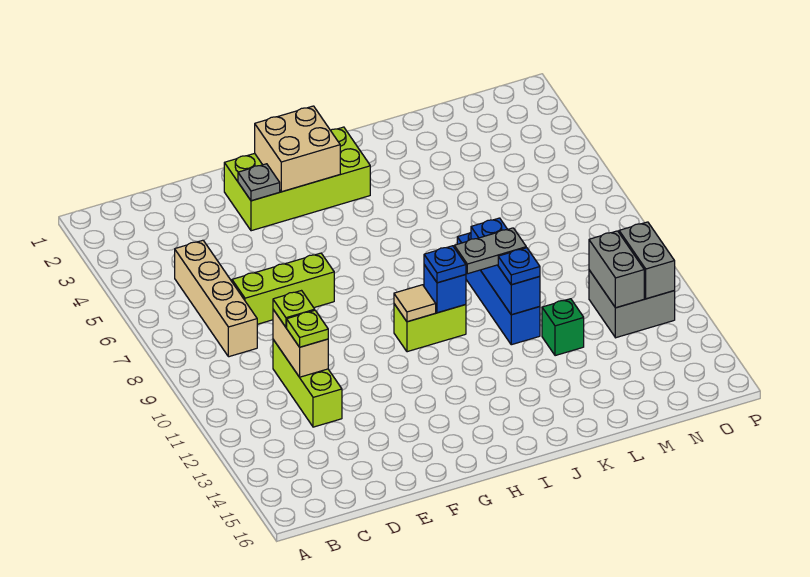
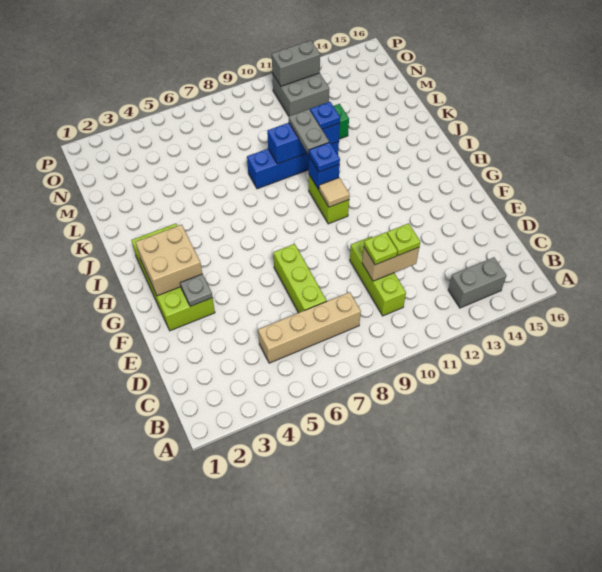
lime brick D10:D12 level 1 -> lime brick C10:E10 level 1
grey brick N11:N12 level 2 -> grey brick B13:B14 level 1

